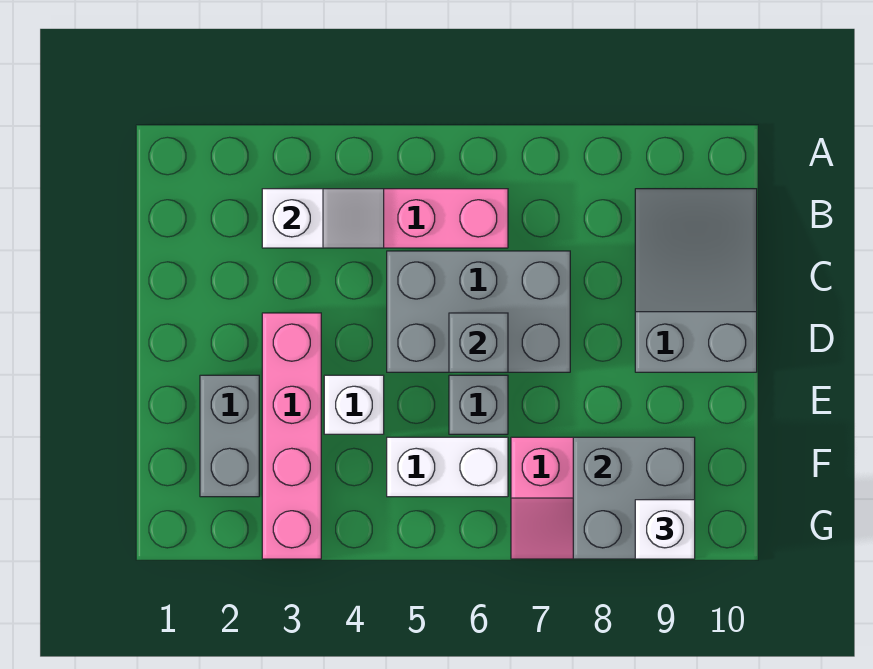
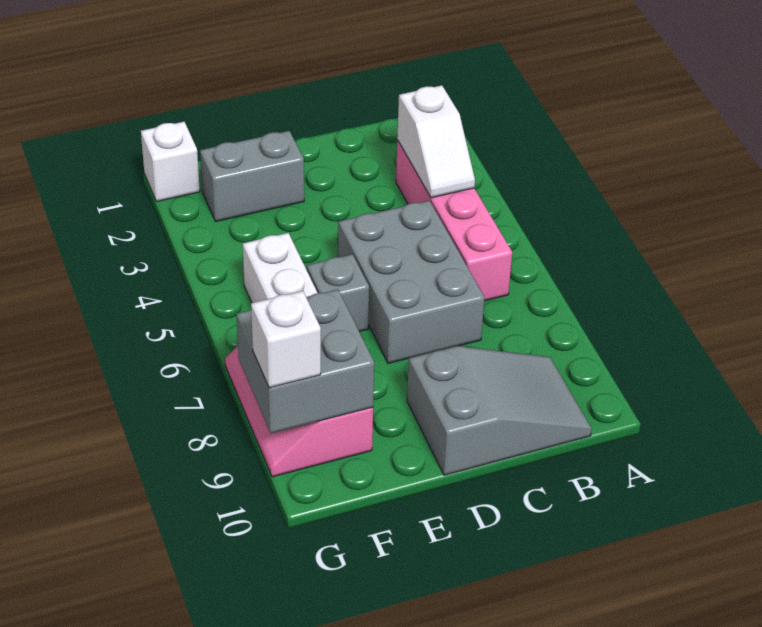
pink brick D3:G3 level 1 -> none
grey brick D6 level 2 -> none
white brick E4 level 1 -> white brick G1 level 1

